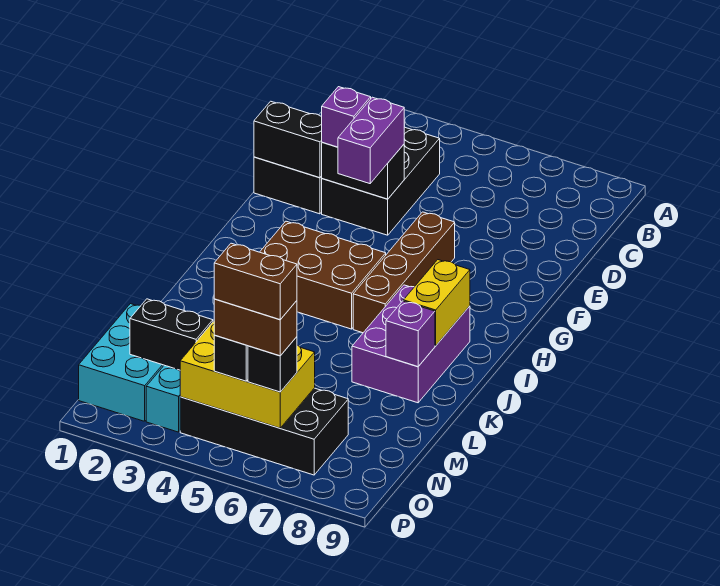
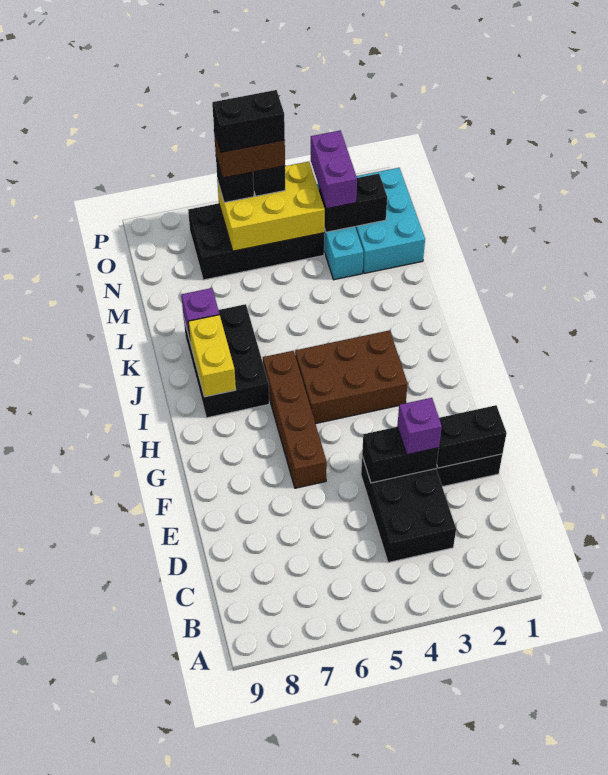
purple brick E4:F4 level 3 -> purple brick N3:O3 level 3
purple brick I7:K8 level 1 -> black brick I7:K8 level 1
brown brick O5:O6 level 5 -> black brick O5:O6 level 5

